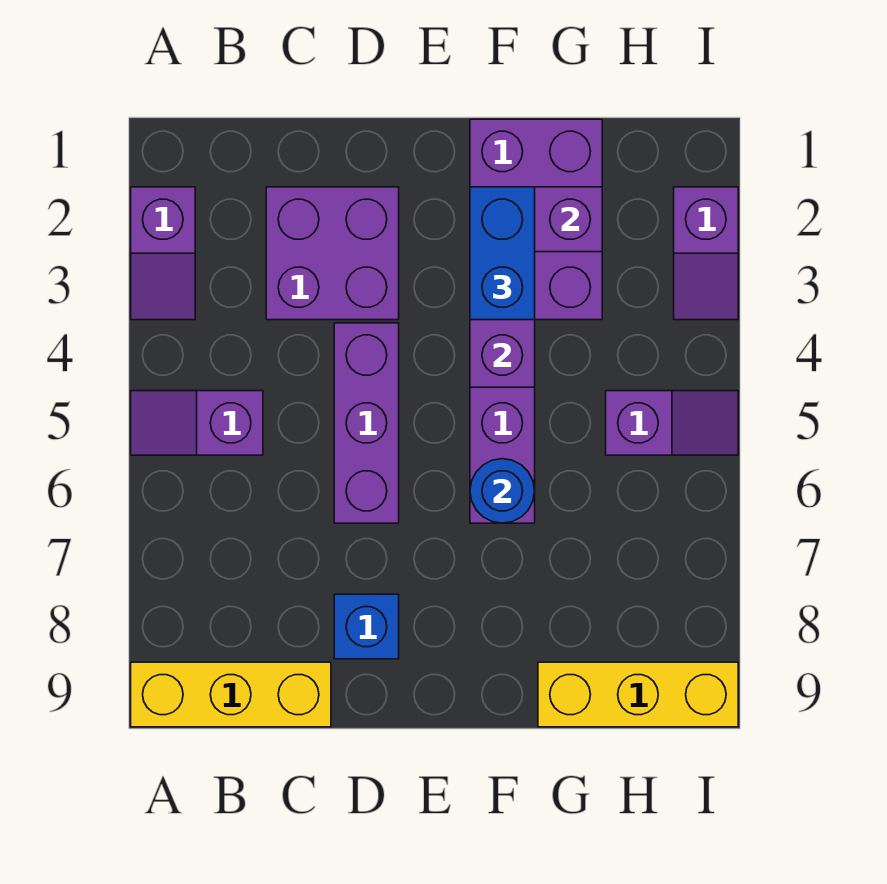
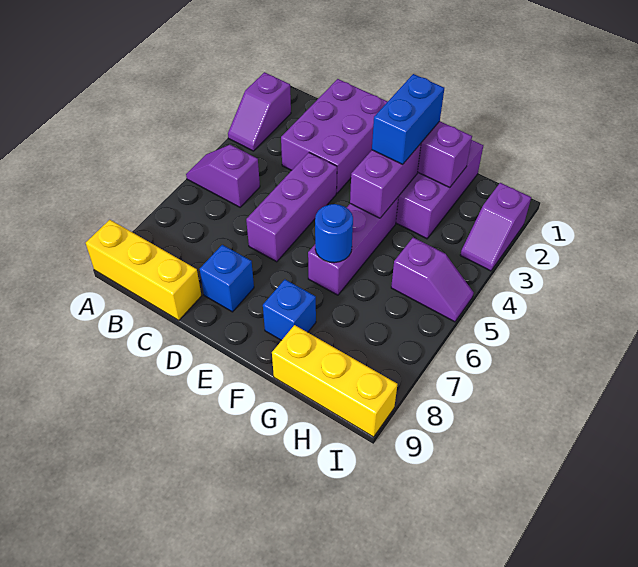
purple brick C2:D3 level 1 -> purple brick C1:D3 level 1
none -> blue brick F8 level 1

